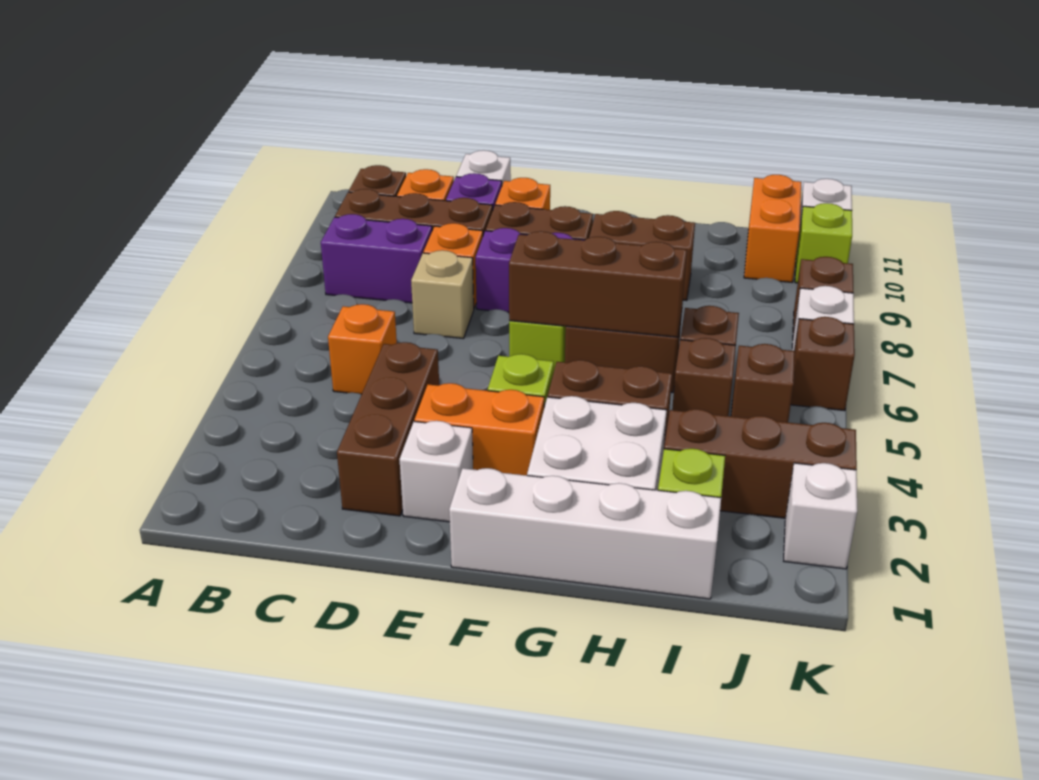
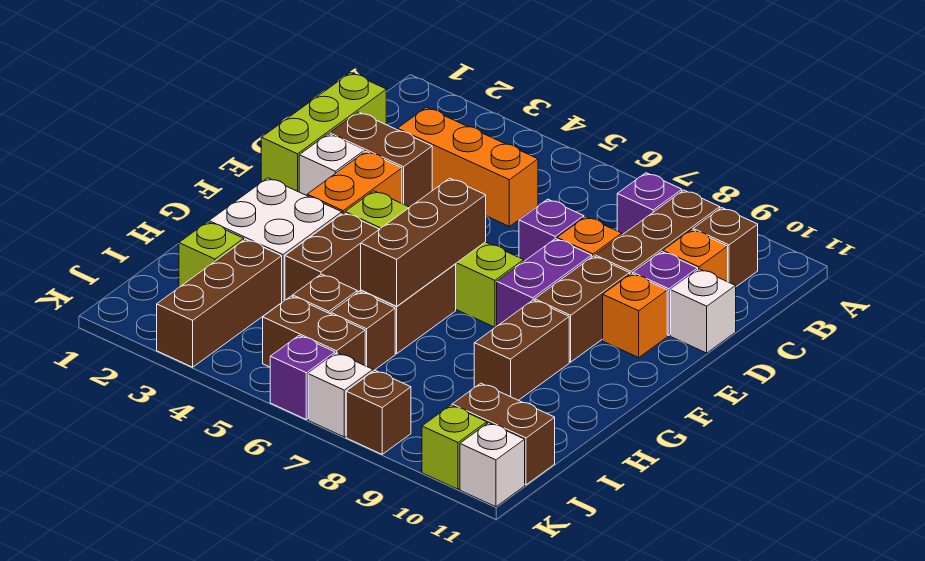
purple brick B8:C8 level 1 -> purple brick B8 level 1
none -> lime brick C1:E1 level 1
orange brick C5 level 1 -> orange brick C3:C5 level 1
brown brick D2:D4 level 1 -> brown brick D2:D3 level 1
tan brick D7 level 1 -> purple brick D7 level 1
white brick F1:I1 level 1 -> none
brown brick J5 level 1 -> brown brick J5:J6 level 1
orange brick J10:J11 level 1 -> brown brick J10:J11 level 1
white brick K2 level 1 -> none
brown brick K6 level 1 -> purple brick K6 level 1

